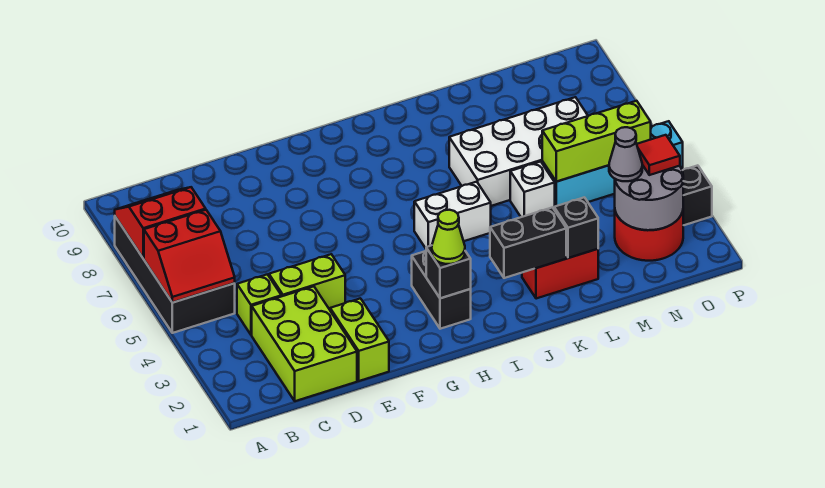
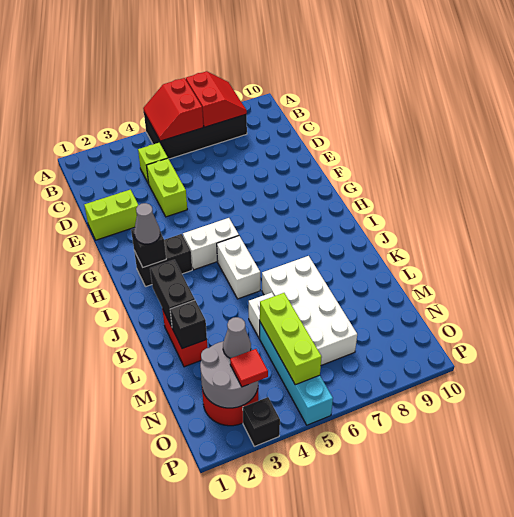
lime brick C1:D3 level 1 -> none
lime cone H2 level 3 -> grey cone H2 level 3
none -> white brick H4:H5 level 1

